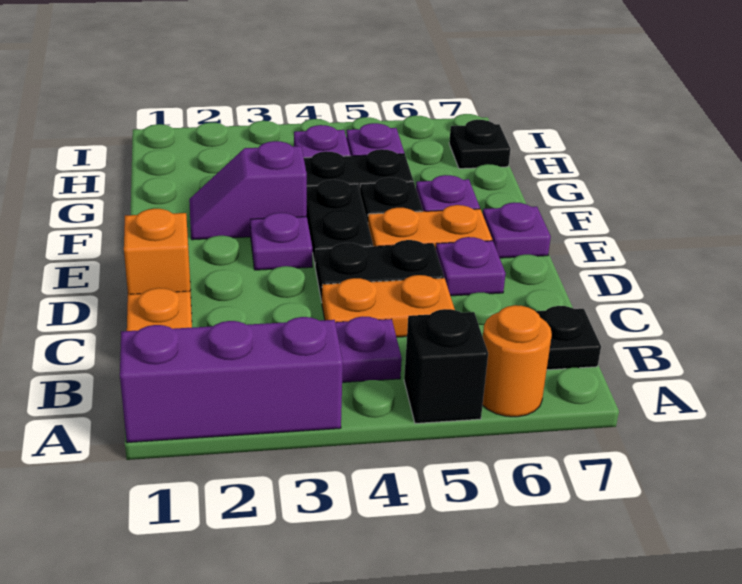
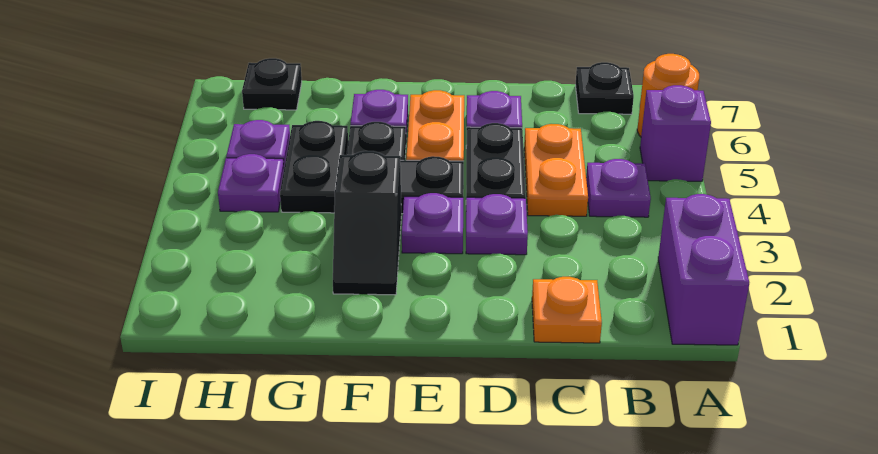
purple brick A1:A3 level 1 -> purple brick A1:A2 level 1
black brick A5 level 1 -> purple brick A5 level 1
orange brick D1 level 1 -> none
purple plate E7 level 1 -> purple plate D3 level 1
purple slope F2:F3 level 1 top 3 -> black slope F2:F3 level 1 top 3

